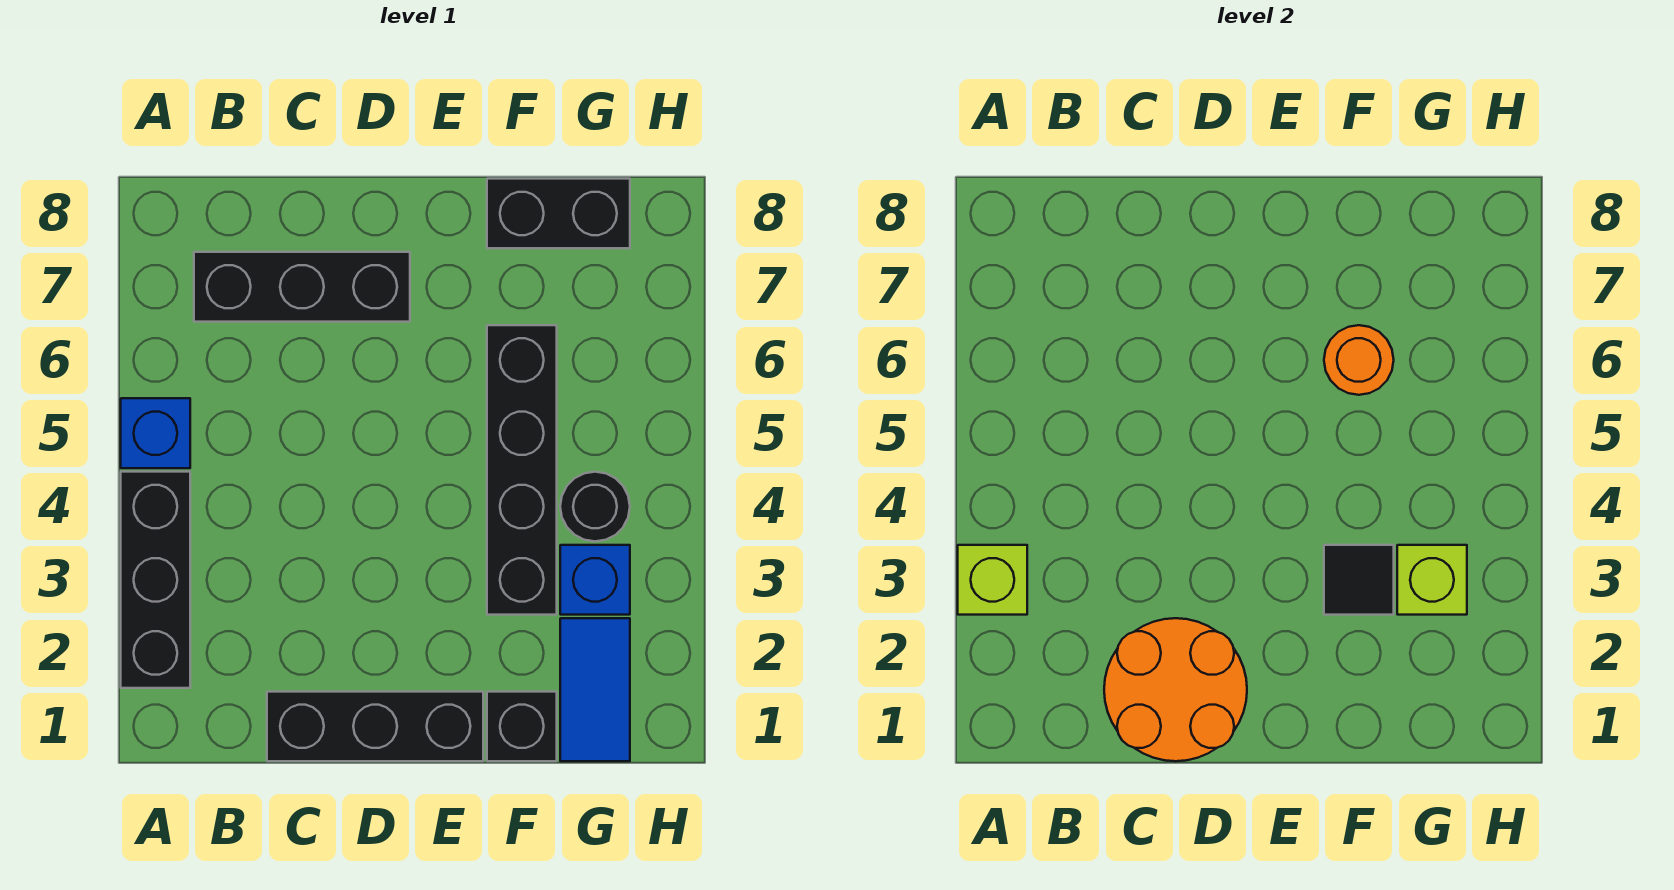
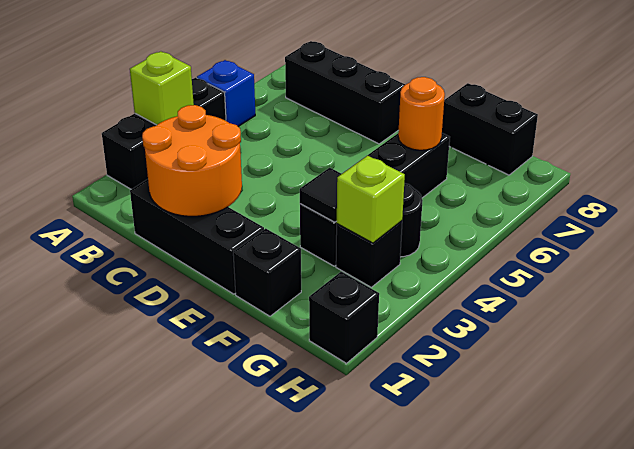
blue tile G1:G2 level 1 -> none
blue brick G3 level 1 -> black brick G3 level 1
none -> black brick H1 level 1

